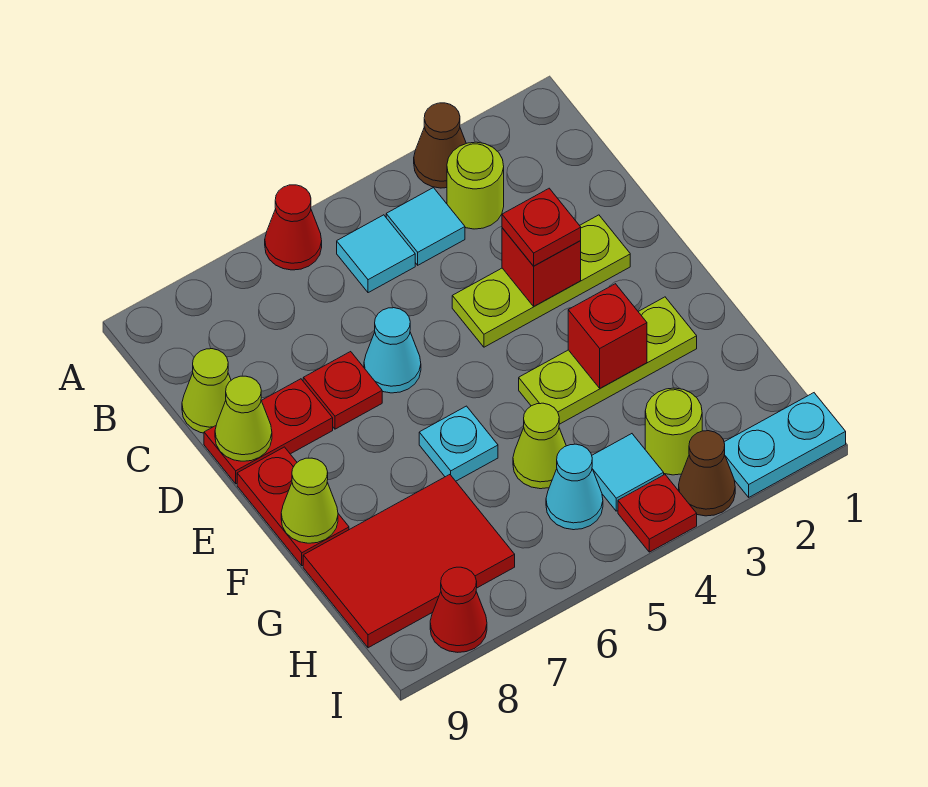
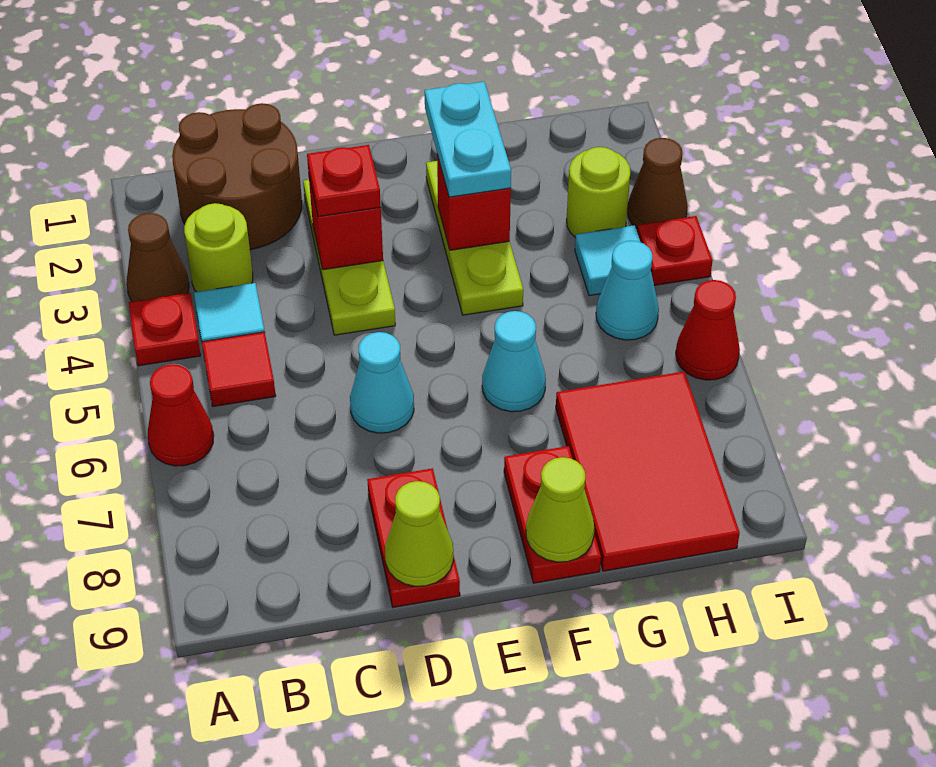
none -> brown round brick B1:C2 level 1
cyan tile B5 level 1 -> red tile B5 level 1
lime cone C9 level 1 -> none
red plate D7 level 1 -> red plate A4 level 1
red plate E9:F9 level 1 -> red plate F8:F9 level 1
cyan plate F6 level 1 -> cyan cone F6 level 1
lime cone G5 level 1 -> none
cyan plate I1:I2 level 1 -> cyan plate F2:F3 level 3
red cone I8 level 1 -> red cone I6 level 1

